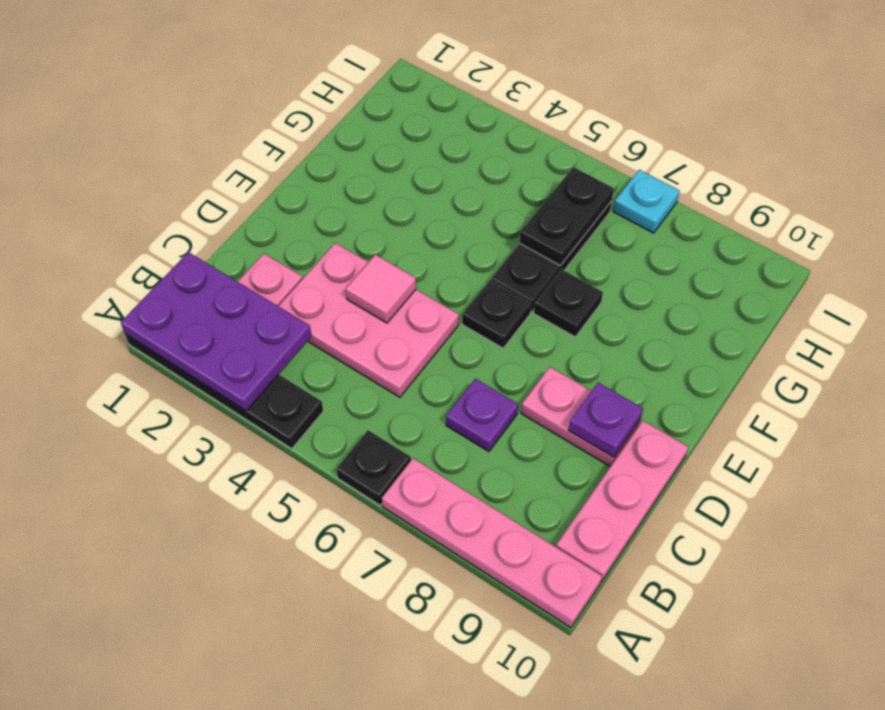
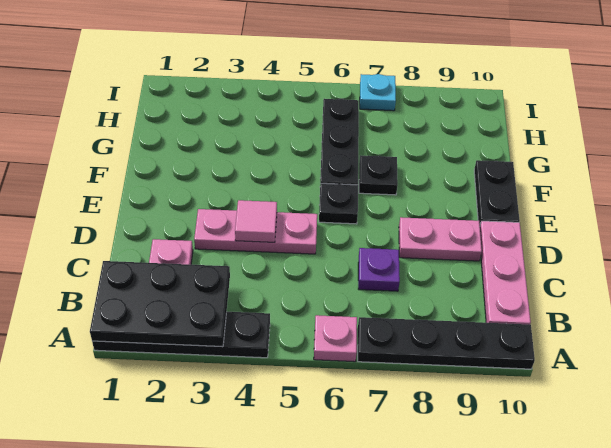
purple plate A1:B3 level 2 -> black plate A1:B3 level 2
black plate A6 level 1 -> pink plate A6 level 1
pink plate A7:A10 level 1 -> black plate A7:A10 level 1
pink plate C3:D5 level 1 -> pink plate D3:D5 level 1
purple plate D9 level 2 -> none
black plate G6:H6 level 2 -> black plate E10:F10 level 1

